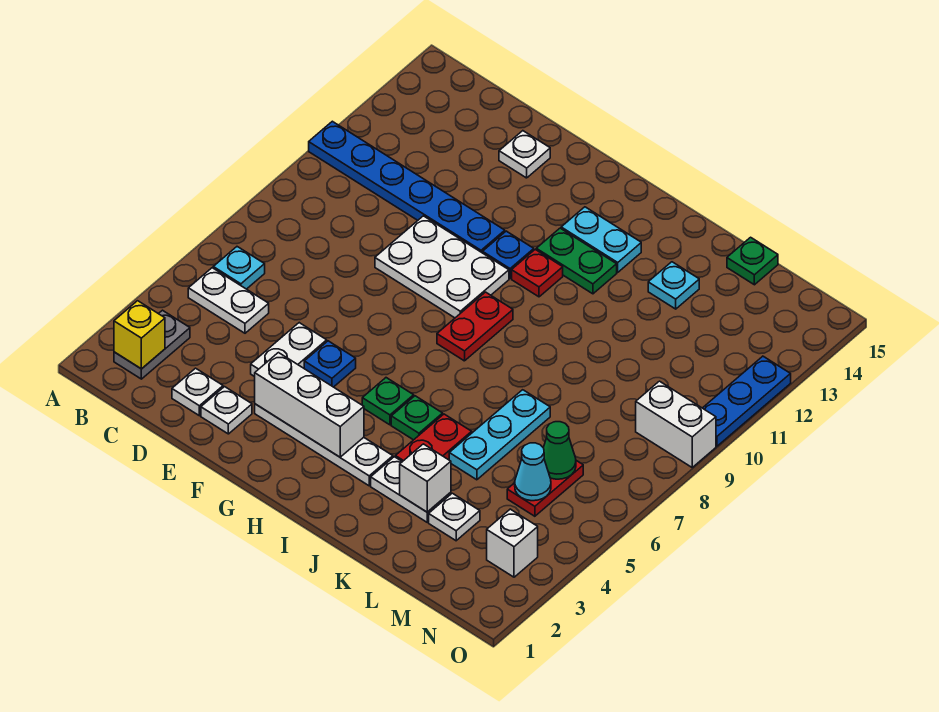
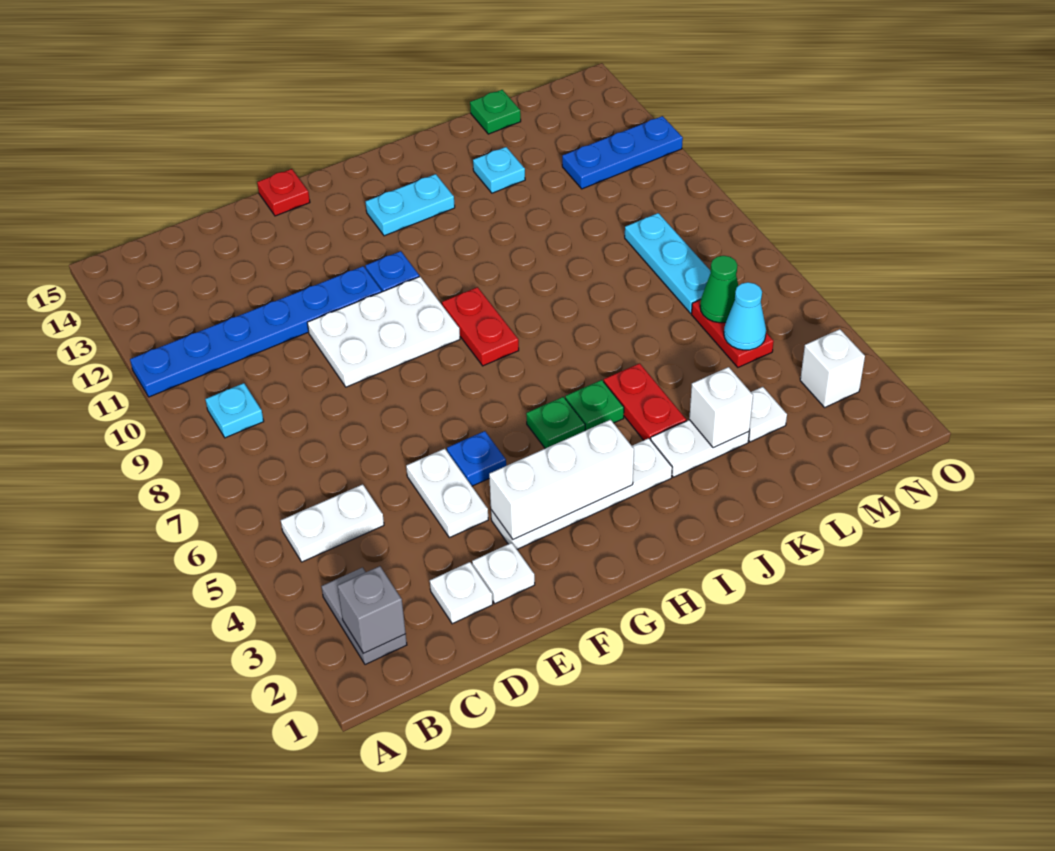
yellow brick B2 level 2 -> grey brick B2 level 2
cyan plate B6 level 1 -> cyan plate B9 level 1
white plate E14 level 1 -> none
red plate H11 level 1 -> red plate F15 level 1
green plate H12:I12 level 1 -> none
cyan plate K5:K7 level 1 -> cyan plate M7:M9 level 1
white brick N9:O9 level 1 -> none
blue plate O10:O12 level 1 -> blue plate M12:O12 level 1

